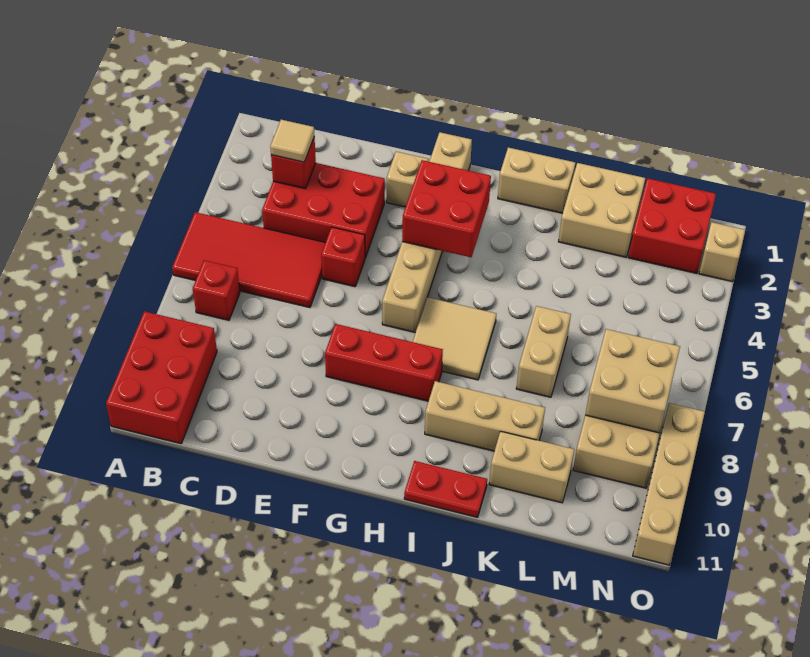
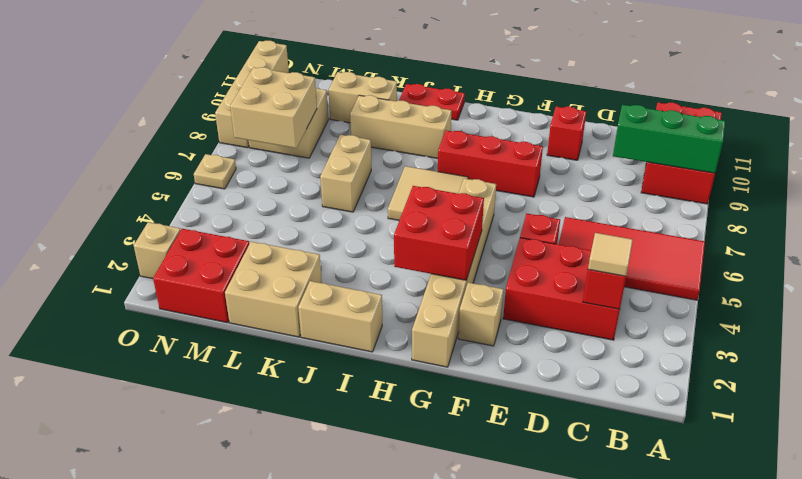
none -> green brick A9:C9 level 2
red brick B7 level 1 -> red brick E10 level 1
none -> tan plate O6 level 1

